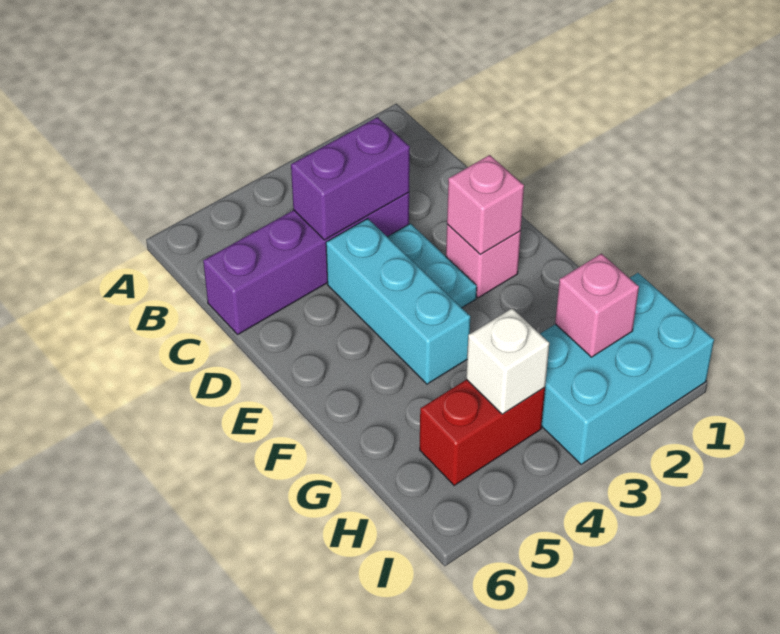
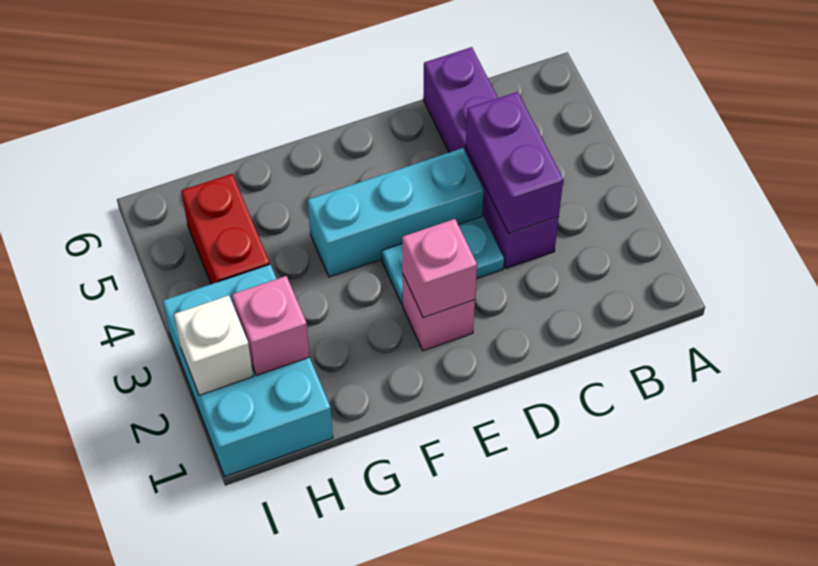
white brick H4 level 2 -> white brick I2 level 2

